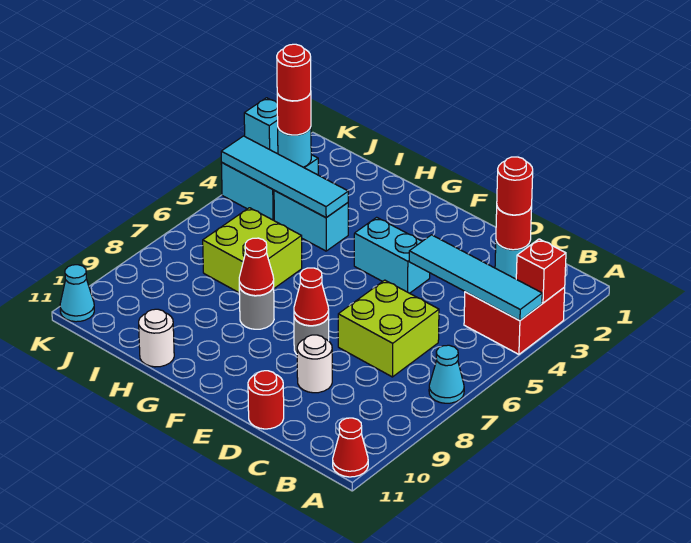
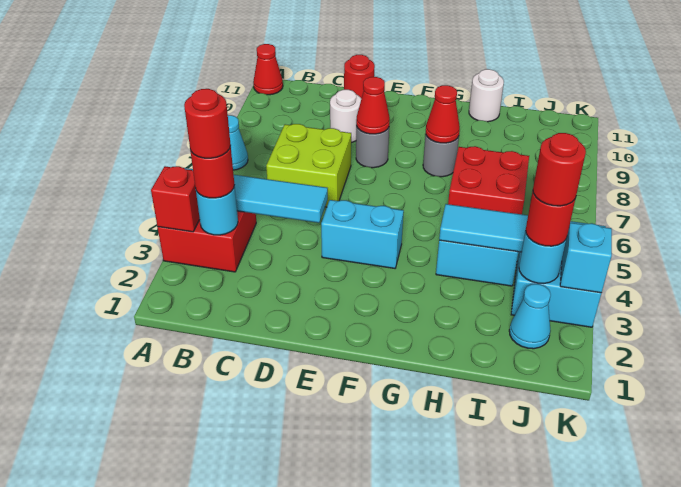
lime brick H6:I7 level 1 -> red brick H6:I7 level 1
cyan cone K11 level 1 -> cyan cone J2 level 1

